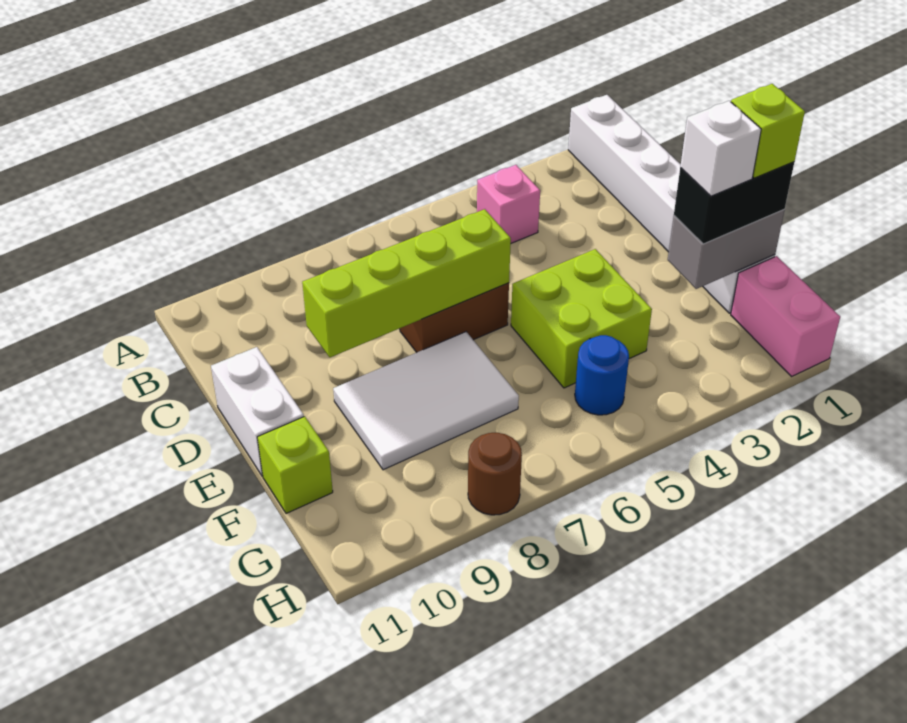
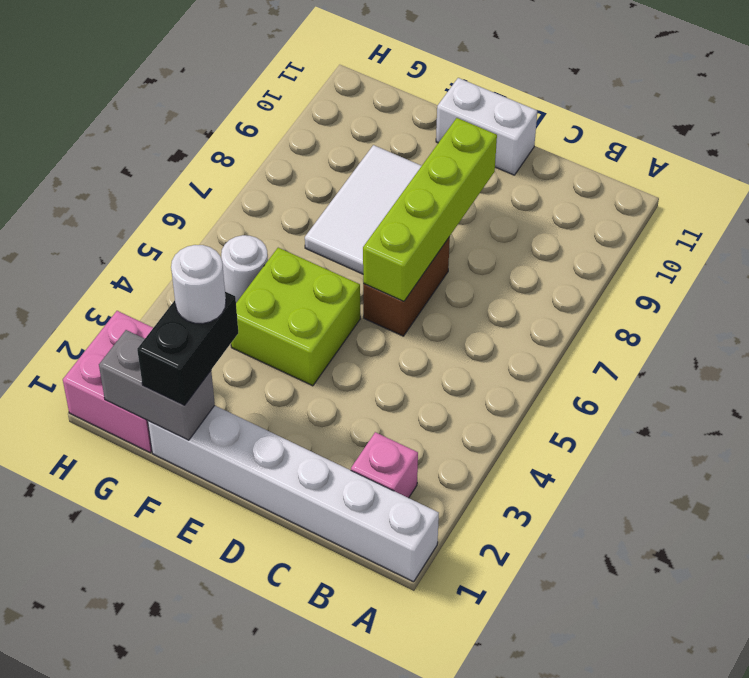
pink brick B4 level 1 -> pink brick B2 level 1
grey brick F1:F2 level 2 -> grey brick F1:G1 level 2
lime brick F1 level 4 -> none
white brick F2 level 4 -> white round brick F2 level 4
lime brick F11 level 1 -> none
pink brick G1:H1 level 1 -> pink brick G1:H2 level 1
blue round brick G5 level 1 -> white round brick G5 level 1
brown round brick H8 level 1 -> none

